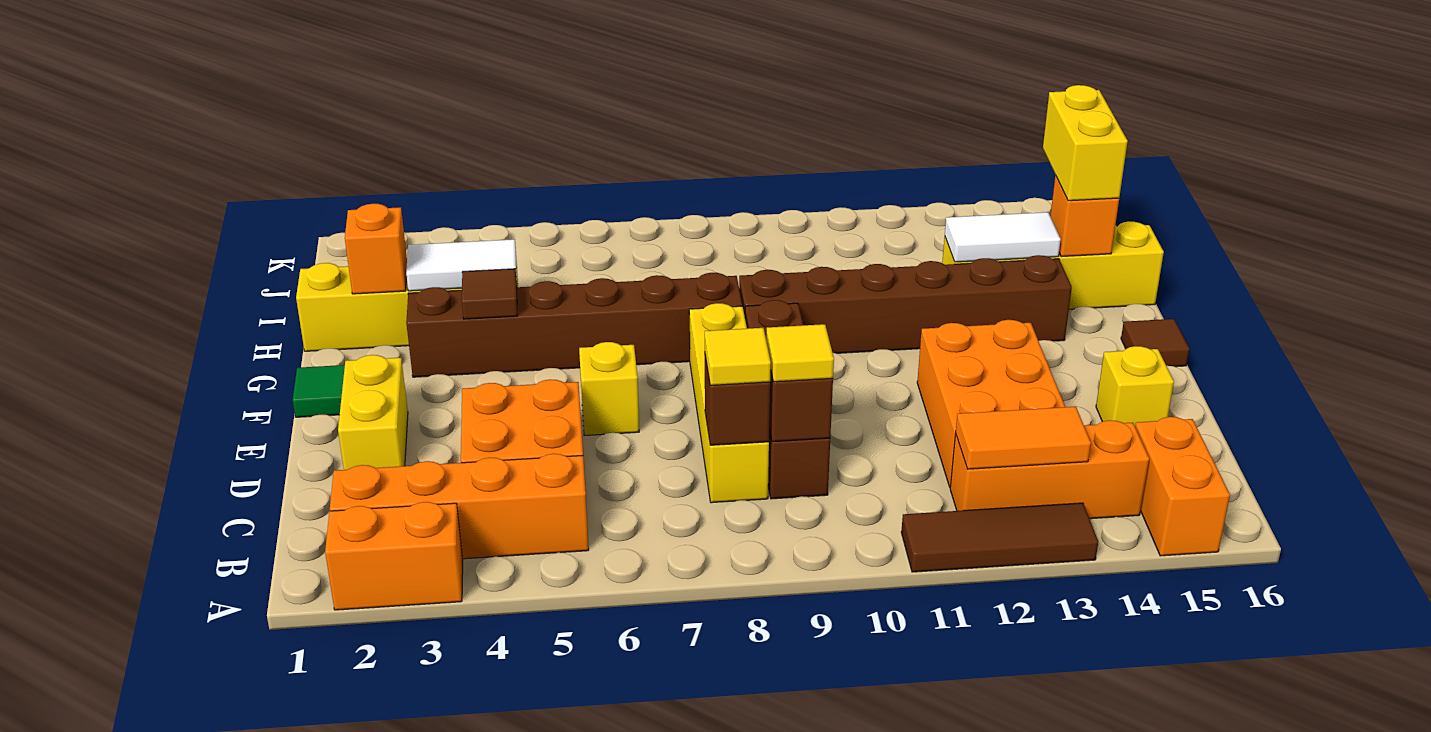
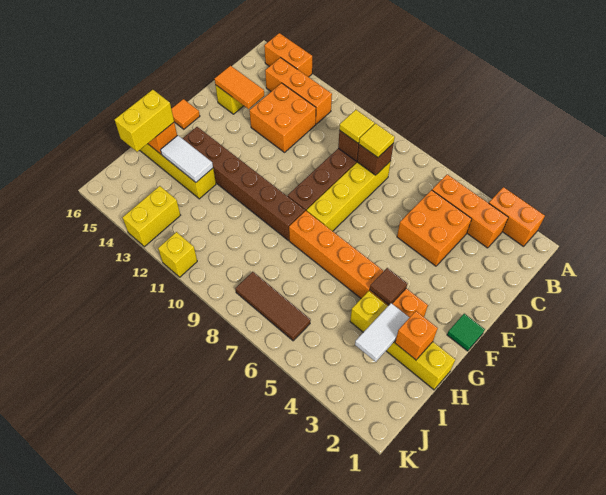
brown tile A11:A13 level 1 -> brown tile J6:J8 level 1
orange brick A15:B15 level 1 -> orange brick A14:A15 level 1
orange brick B2:B5 level 1 -> orange brick B3:B5 level 1
orange tile B12:B13 level 2 -> orange tile D14:D15 level 2
orange brick C12:E13 level 1 -> orange brick C12:D13 level 1
yellow brick D2:E2 level 1 -> yellow brick J13:K13 level 1
yellow brick E6 level 1 -> yellow brick K11 level 1
brown tile F16 level 1 -> orange tile F16 level 1
brown brick G3:G8 level 1 -> orange brick G3:G8 level 1
white tile H3:H4 level 2 -> white tile H3:I3 level 2

